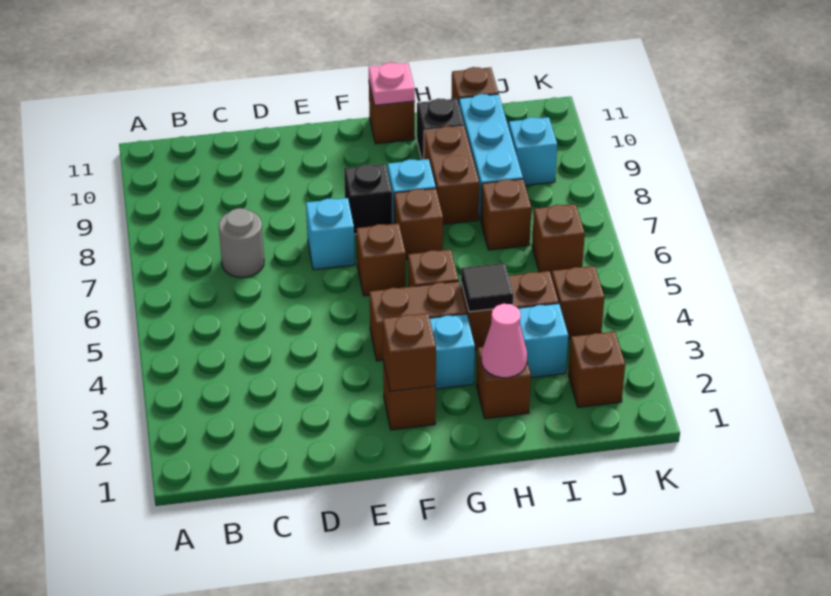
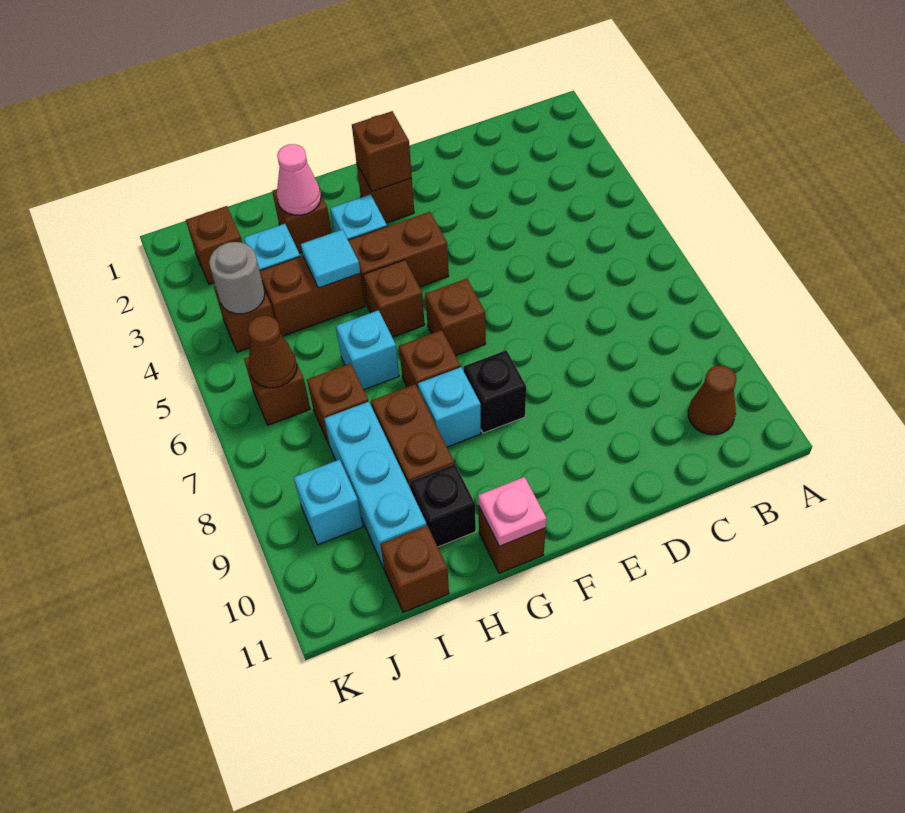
none -> brown cone B10 level 1
grey round brick C7 level 1 -> grey round brick J4 level 2
cyan brick E7 level 1 -> cyan brick H6 level 1
black tile H4 level 2 -> cyan tile H4 level 2
none -> brown cone J6 level 2

